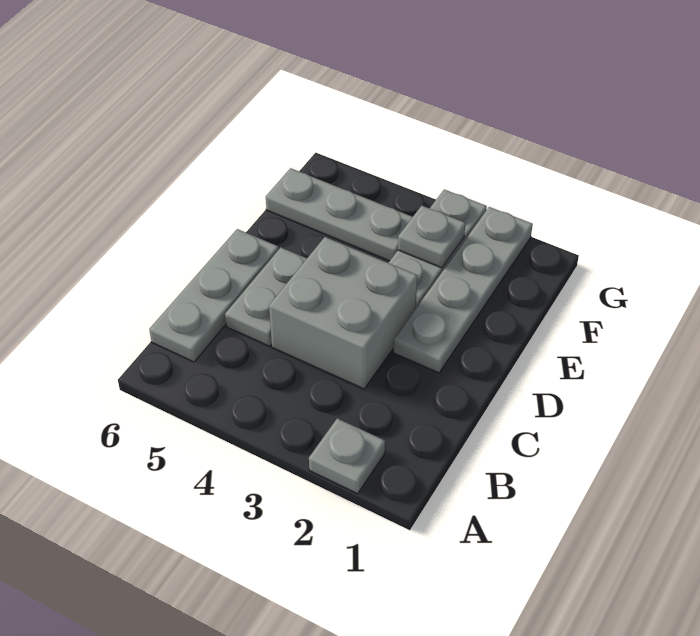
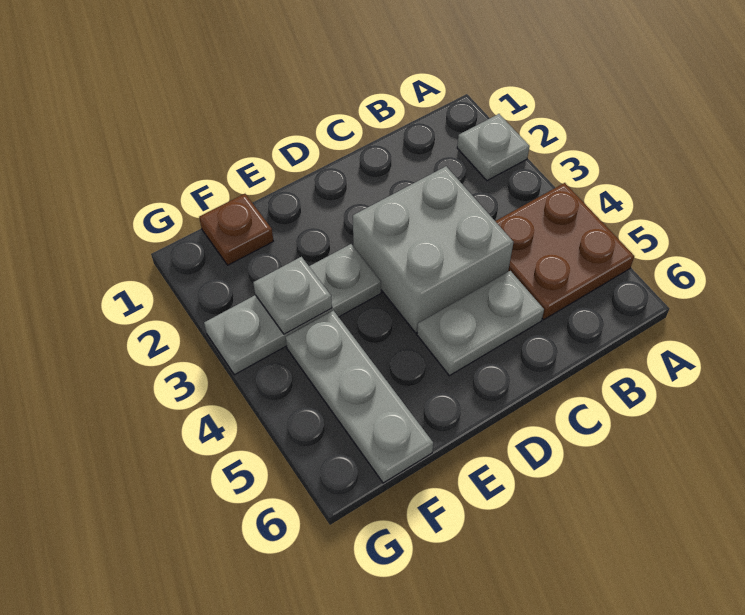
none -> brown plate A4:B5 level 1
grey plate B6:D6 level 1 -> none
grey plate D2:G2 level 1 -> none
none -> brown plate F1 level 1

